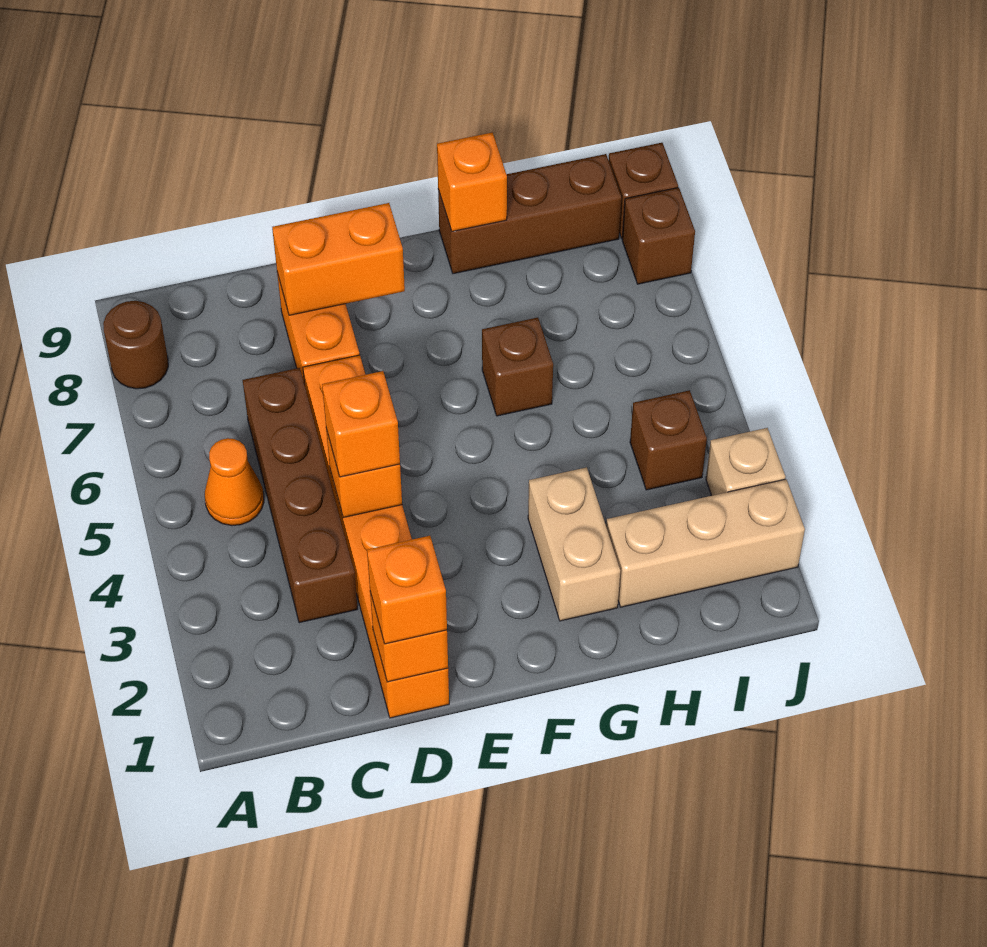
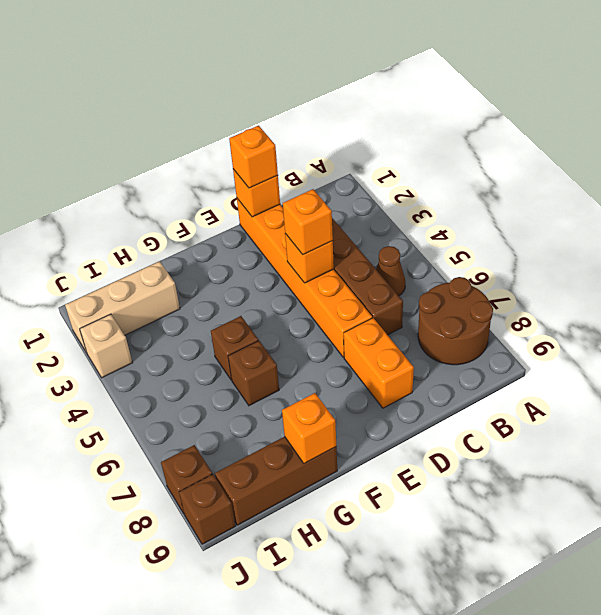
brown round brick A8 level 1 -> brown round brick A7:B8 level 1
orange cone B5 level 1 -> brown cone B5 level 1
orange brick D8:E8 level 2 -> none
tan brick G2:G3 level 1 -> none
brown brick I4 level 1 -> brown brick G5 level 1

